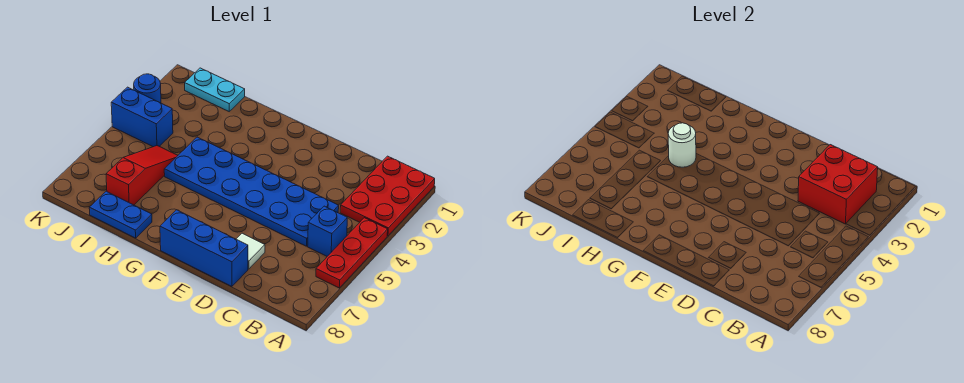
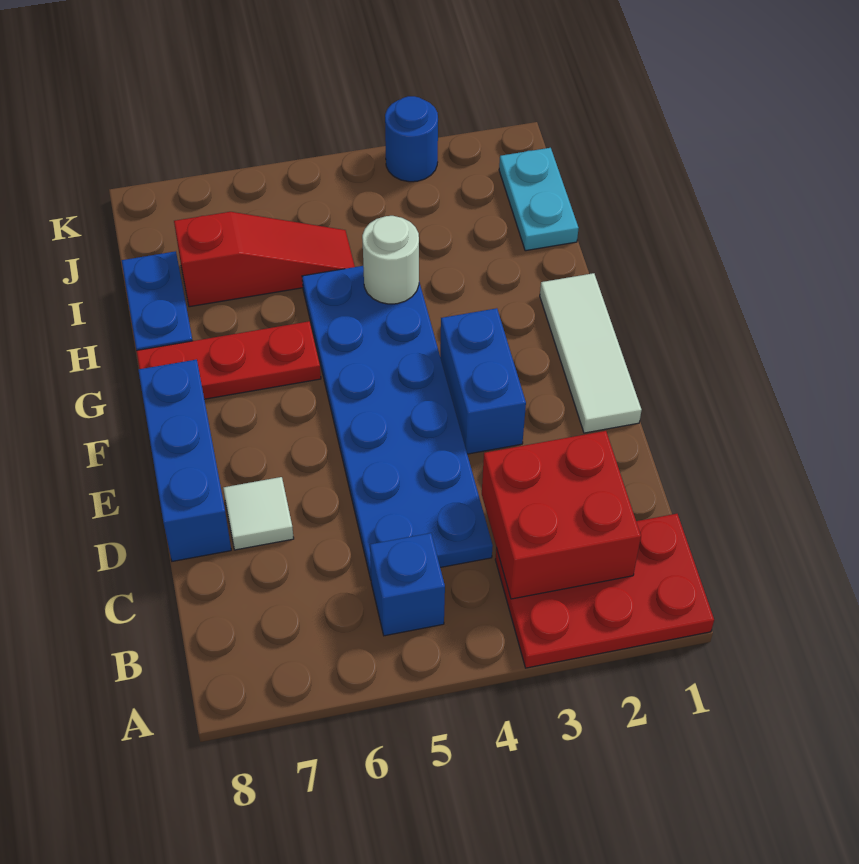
red plate A4:A6 level 1 -> red plate G6:G8 level 1
none -> white tile E1:G1 level 1
blue brick J4:K4 level 1 -> blue brick E3:F3 level 1

